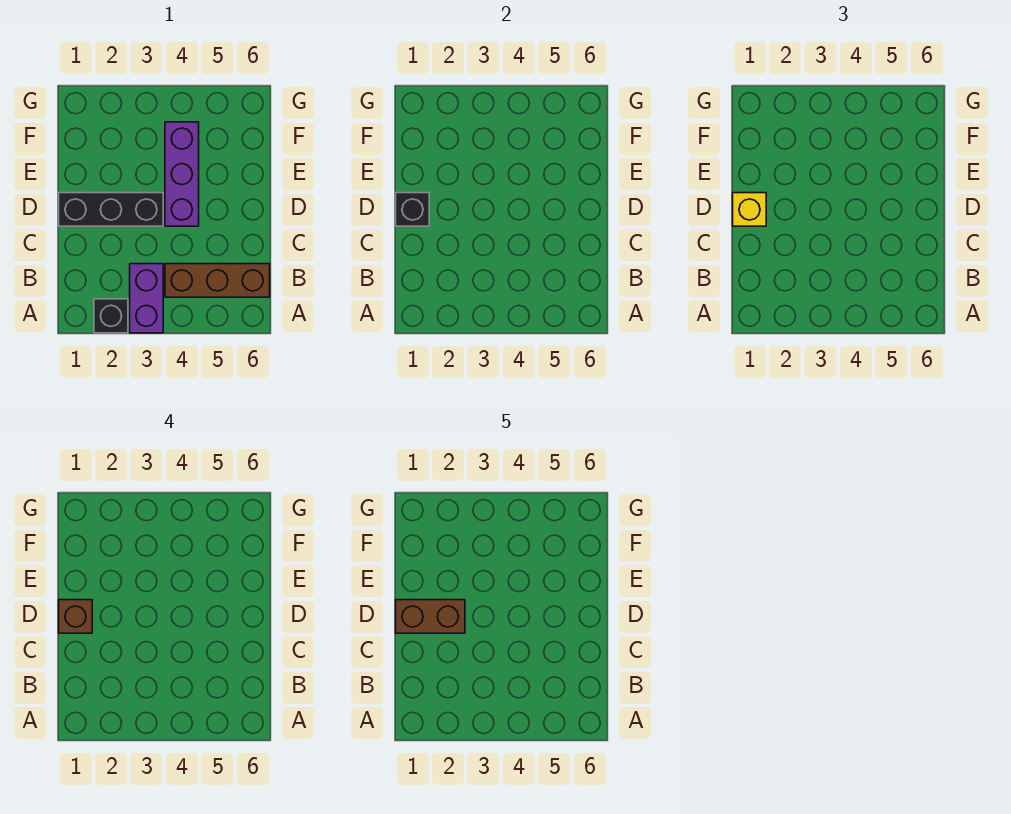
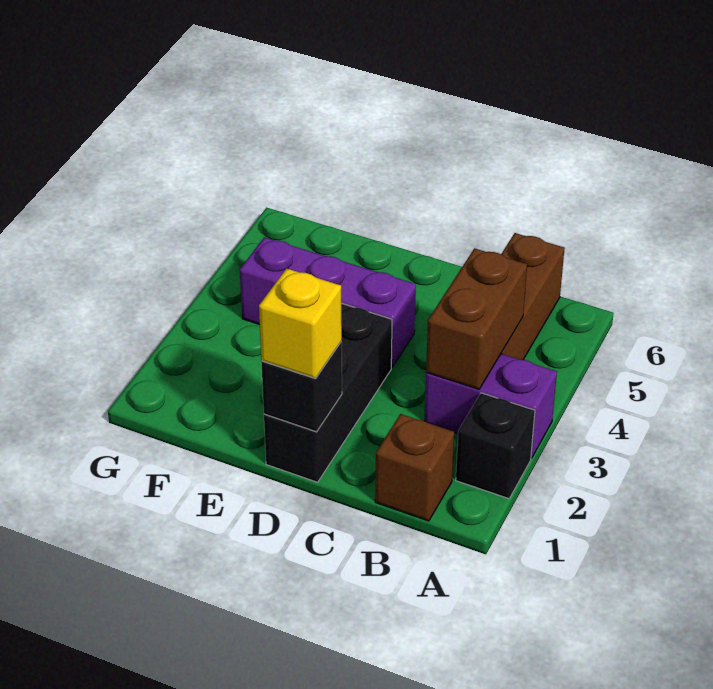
brown brick D1 level 4 -> brown brick B1 level 1
brown brick D1:D2 level 5 -> brown brick B3:B4 level 2

